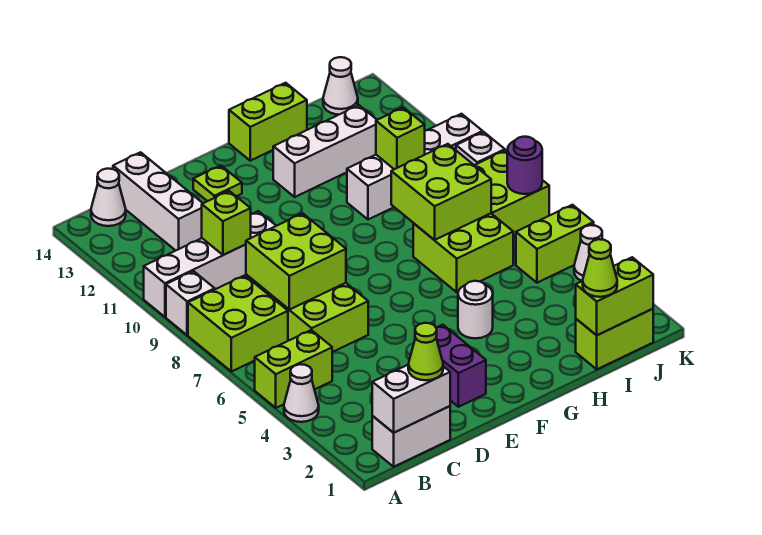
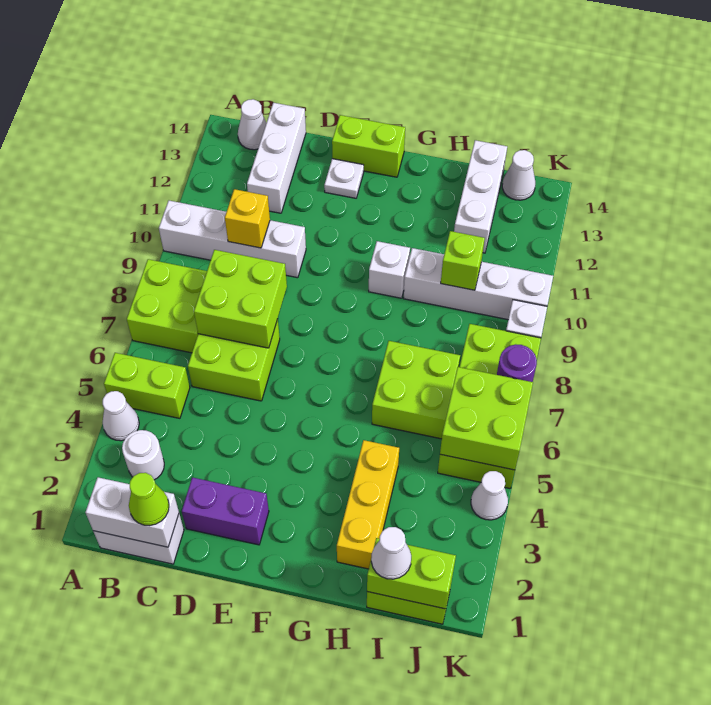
white brick A9 level 1 -> white brick G10 level 1
lime brick C10 level 2 -> yellow brick C10 level 2
purple brick E2:E3 level 1 -> purple brick D2:E2 level 1
lime plate E13 level 1 -> white plate E13 level 1
white round brick G4 level 1 -> white round brick B3 level 1
white brick G12:I12 level 1 -> white brick I12:I14 level 1
lime brick G14:H14 level 1 -> lime brick E14:F14 level 1
none -> yellow brick H2:H4 level 1
lime brick H7:I8 level 2 -> lime brick J5:K6 level 2
lime cone I1 level 3 -> white cone I1 level 3

